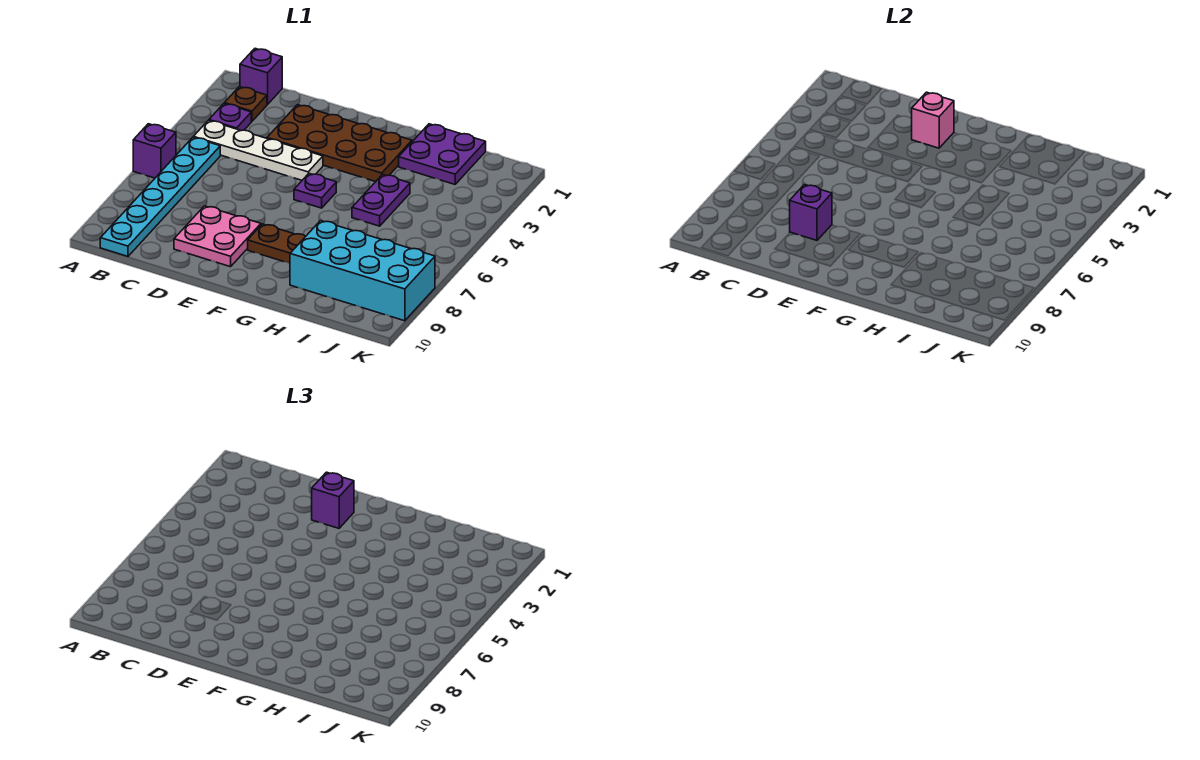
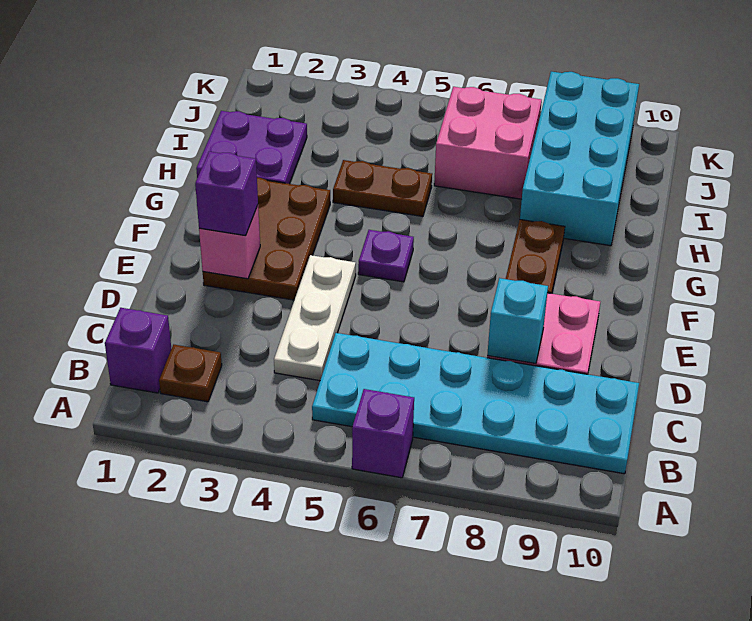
purple plate B3 level 1 -> none
white plate B4:E4 level 1 -> white plate C4:E4 level 1
cyan plate B5:B10 level 1 -> cyan plate B5:C10 level 1
brown plate D2:G3 level 1 -> brown plate E2:G3 level 1
purple brick D8 level 2 -> cyan brick D8 level 2
purple plate H4:H5 level 1 -> brown plate H4:H5 level 1
none -> pink brick I6:J7 level 1

